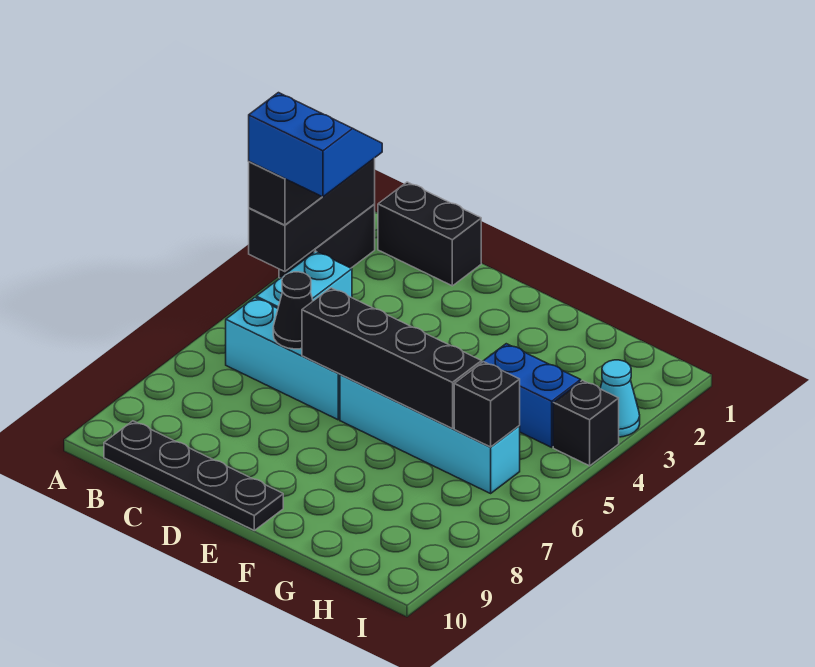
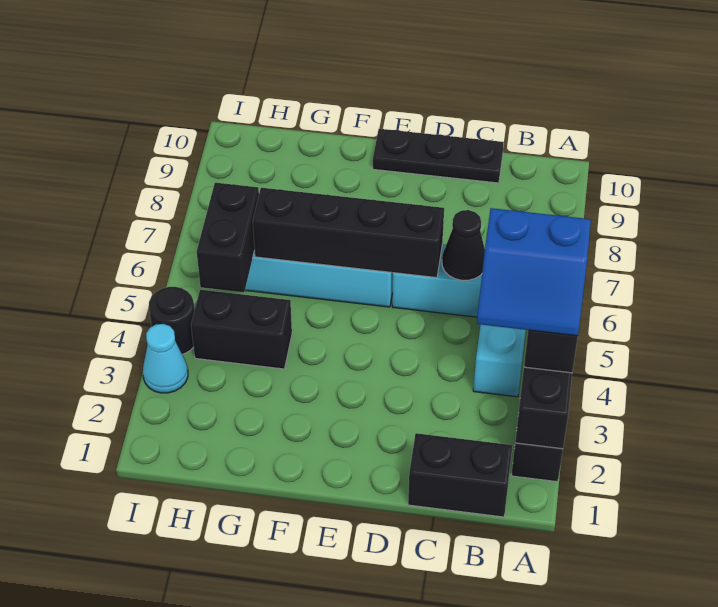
black plate B10:E10 level 1 -> black plate C10:E10 level 1
blue brick G4:H4 level 1 -> black brick G4:H4 level 1
black brick H6 level 2 -> black brick H5:H6 level 2
black brick I4 level 1 -> black round brick I4 level 1

